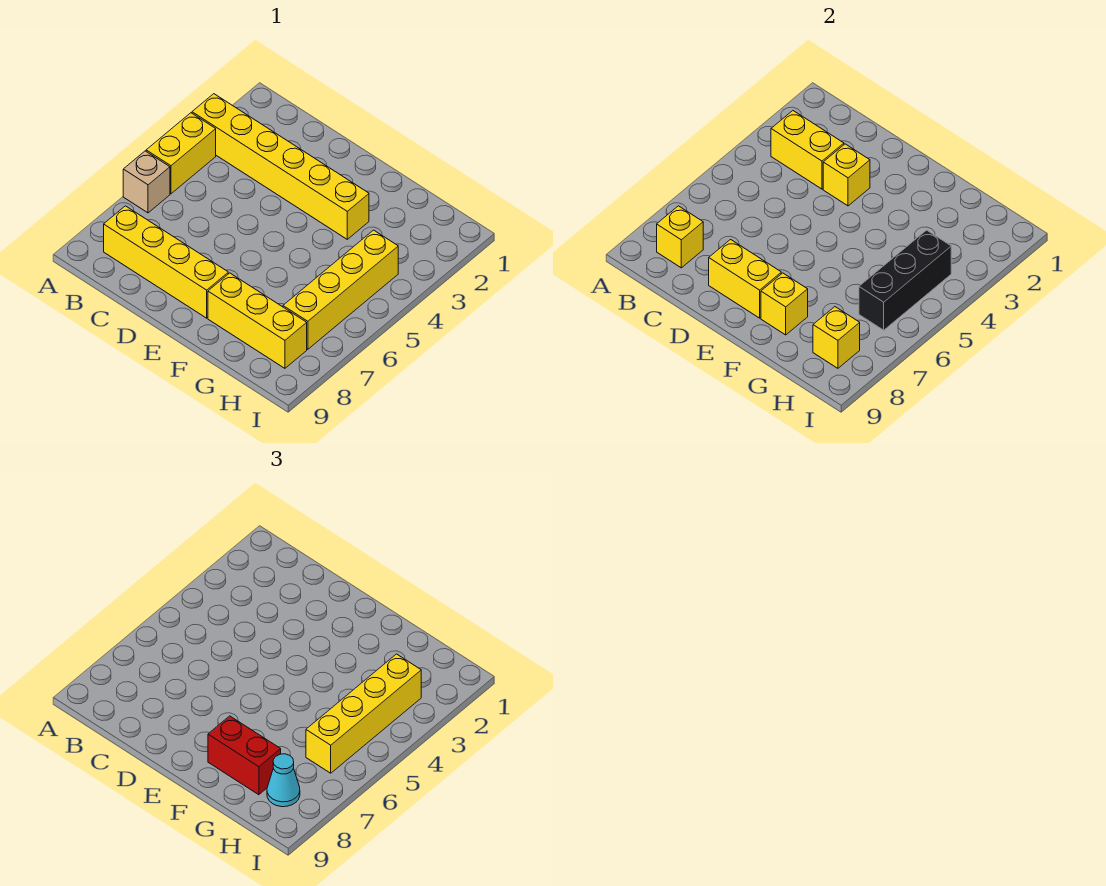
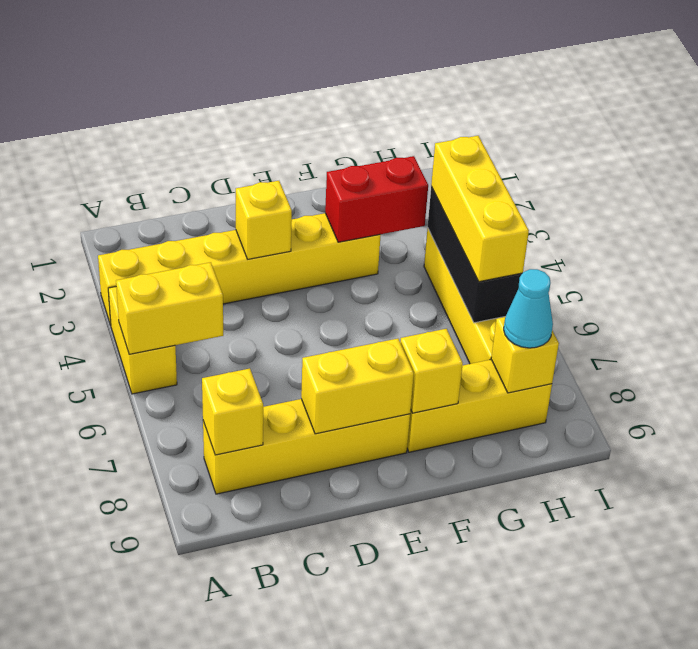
tan brick A6 level 1 -> none
yellow brick B3:C3 level 2 -> yellow brick A5:B5 level 2
red brick F8:G8 level 3 -> red brick F3:G3 level 2
yellow brick H3:H6 level 3 -> yellow brick H4:H6 level 3

